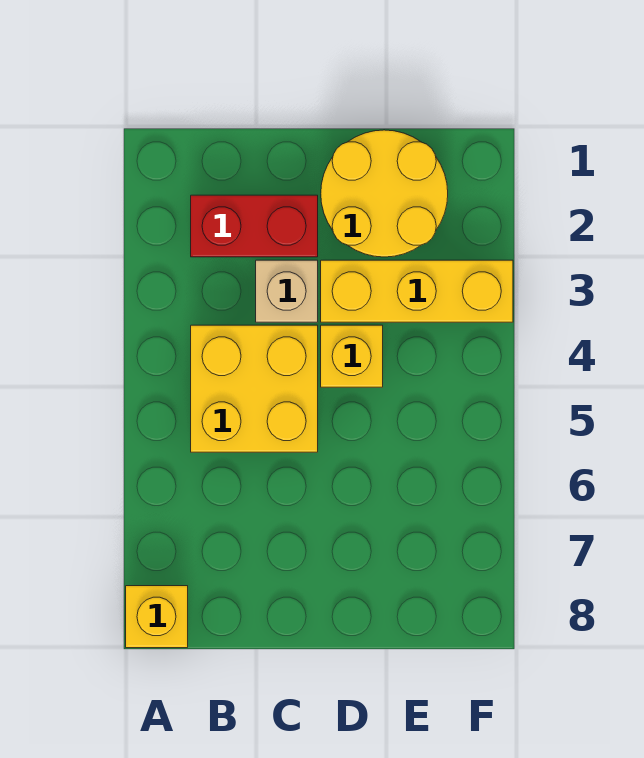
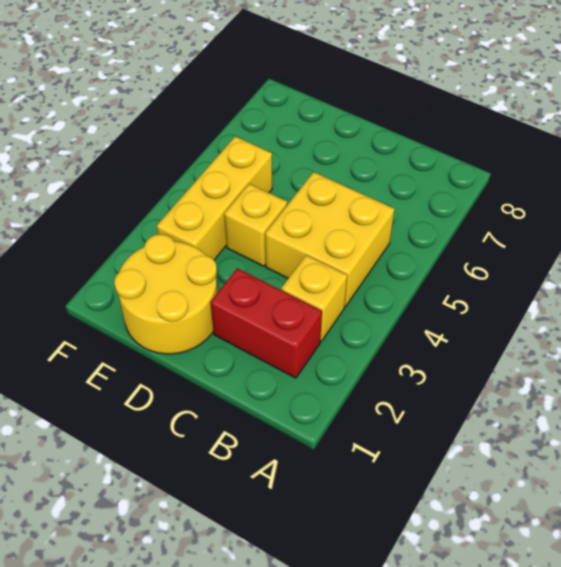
yellow brick A8 level 1 -> yellow brick B3 level 1
tan brick C3 level 1 -> none
yellow brick D3:F3 level 1 -> yellow brick E3:E5 level 1

